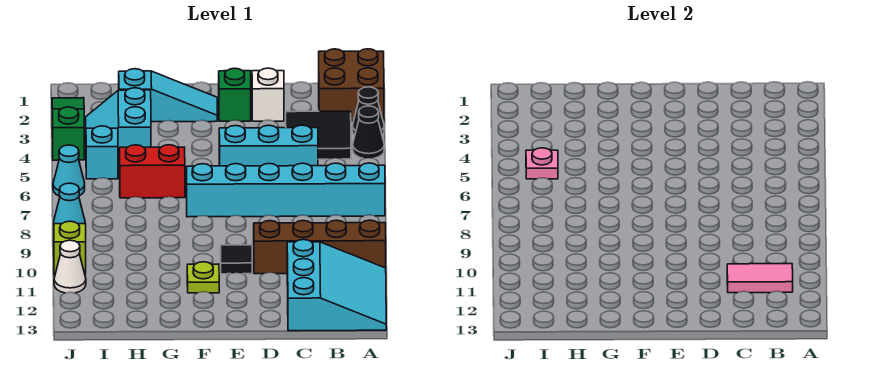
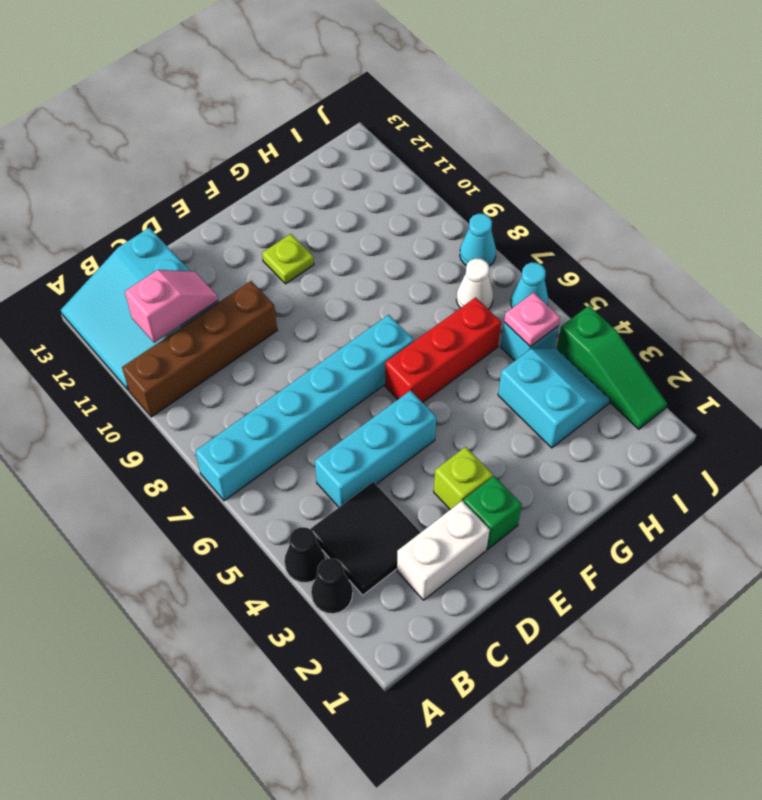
brown brick A1:B2 level 1 -> none
pink tile B11:C11 level 2 -> pink slope B11:C11 level 2 top B
white brick D2 level 1 -> white brick C2:D2 level 1
black tile E10 level 1 -> none
cyan slope F2:H2 level 1 top H -> none
red brick G6:H6 level 1 -> red brick F6:H6 level 1
lime brick J10 level 1 -> lime brick E3 level 1
white cone J11 level 1 -> white cone I7 level 1

